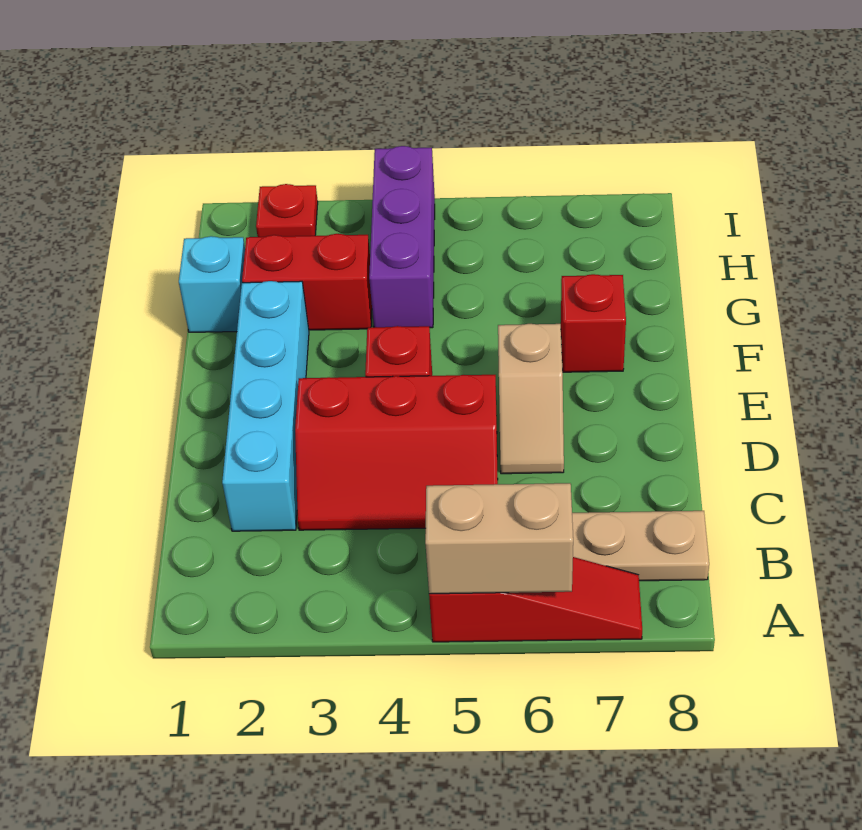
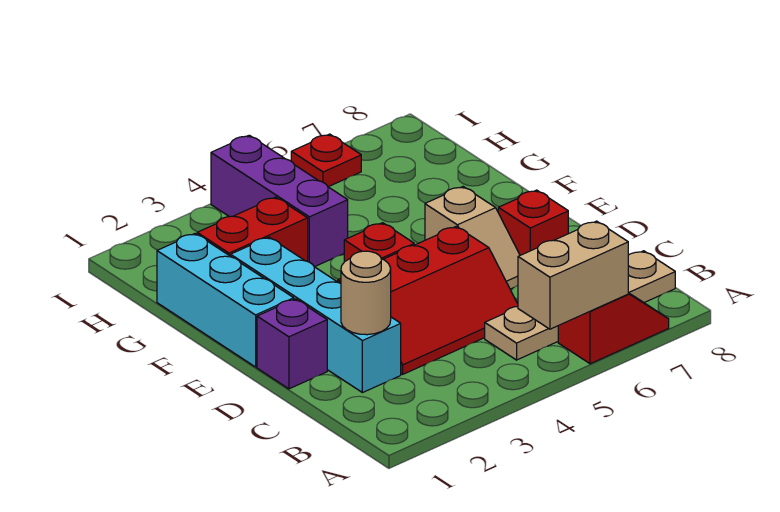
red slope A5:A7 level 1 top 5 -> red slope A6:A7 level 1 top 6
none -> tan round brick C2 level 2
none -> purple brick D1 level 1
red brick F7 level 1 -> red brick D7 level 1
cyan brick G1 level 1 -> cyan brick E1:G1 level 1
red plate I2 level 1 -> red plate I6 level 1

